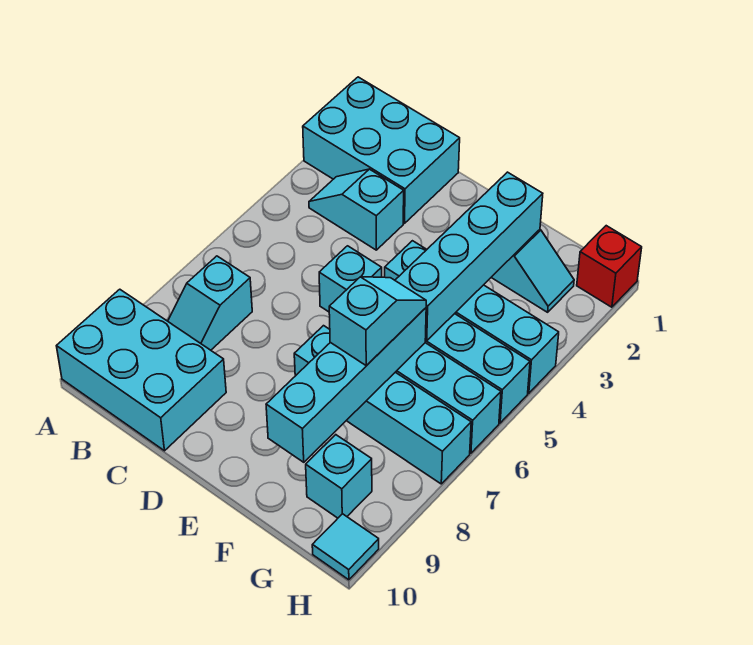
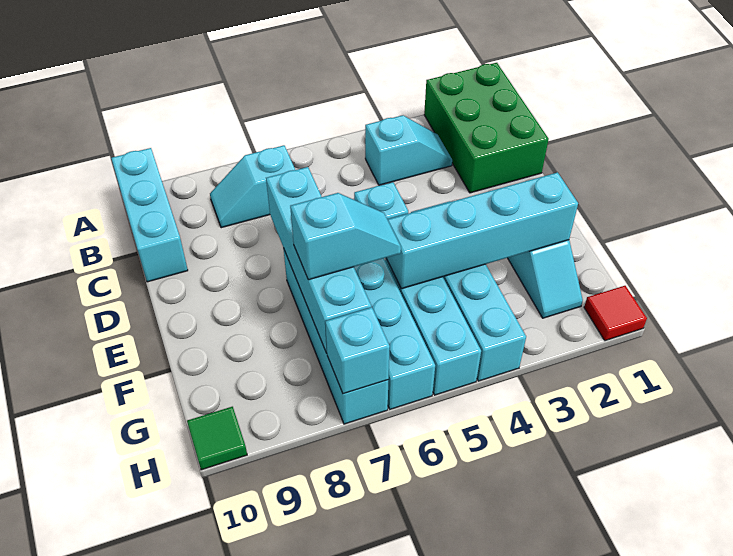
cyan brick A1:C2 level 1 -> green brick A1:C2 level 1
cyan brick A9:C10 level 1 -> cyan brick A10:C10 level 1
cyan slope B3:C3 level 1 top C -> cyan slope B3:B4 level 1 top 4
cyan brick F6:F9 level 2 -> cyan brick D7:G7 level 2
cyan brick G9 level 1 -> cyan brick H7 level 2
red brick H1 level 1 -> red tile H1 level 1
cyan tile H10 level 1 -> green tile H10 level 1

